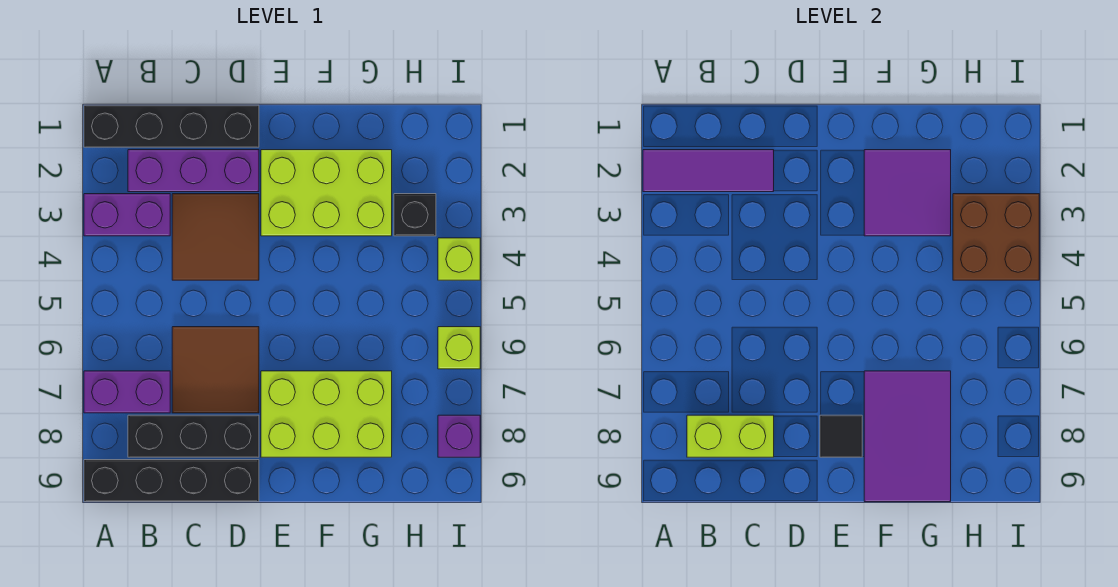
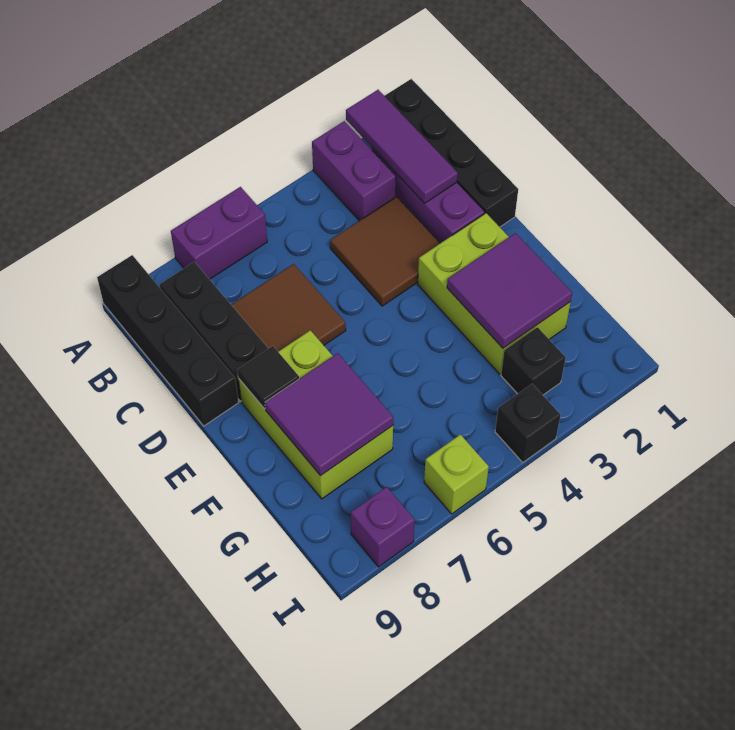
purple brick A7:B7 level 1 -> purple brick A6:A7 level 1
lime brick B8:C8 level 2 -> none
purple tile F7:G9 level 2 -> purple tile F7:G8 level 2
brown brick H3:I4 level 2 -> none
lime brick I4 level 1 -> black brick I4 level 1

